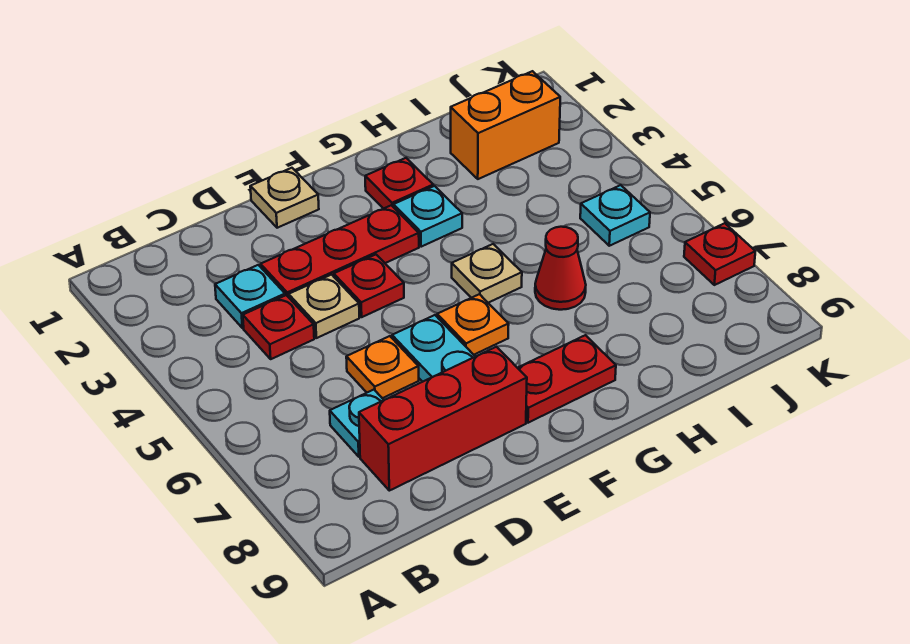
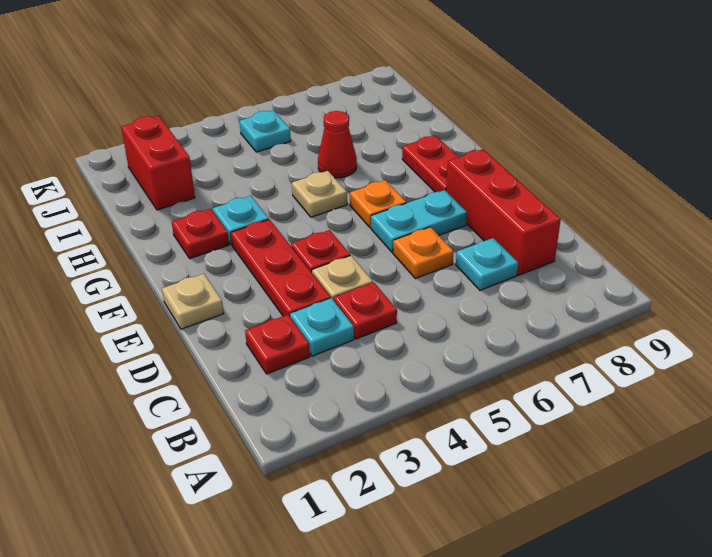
orange brick I2:J2 level 1 -> red brick I2:J2 level 1
red plate K7 level 1 -> red plate C2 level 1

